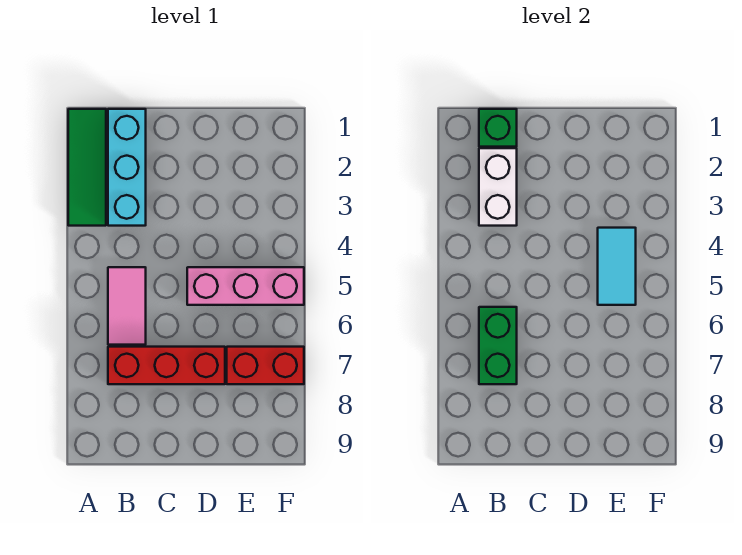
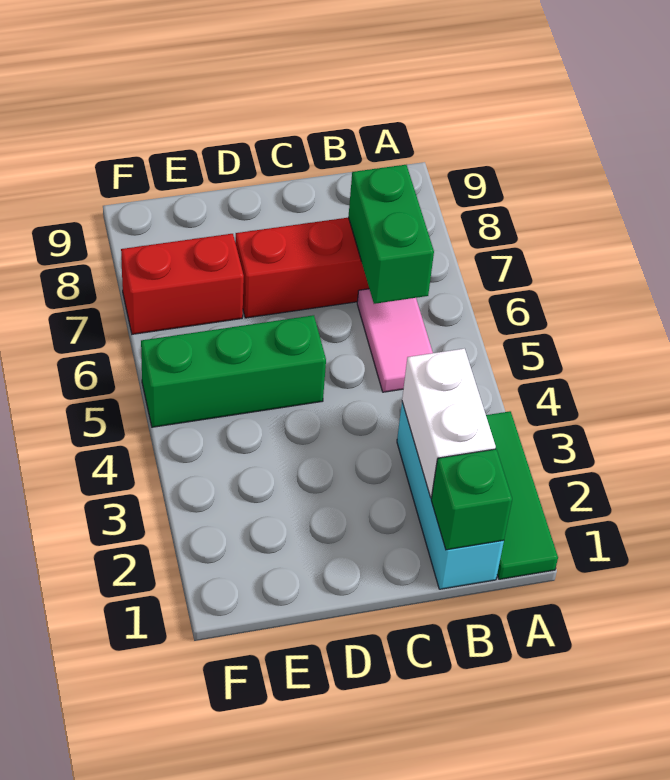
pink brick D5:F5 level 1 -> green brick D5:F5 level 1
cyan tile E4:E5 level 2 -> none

